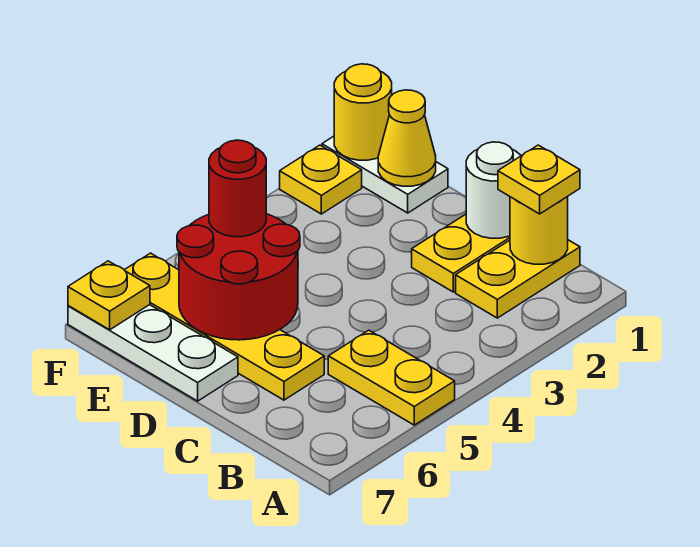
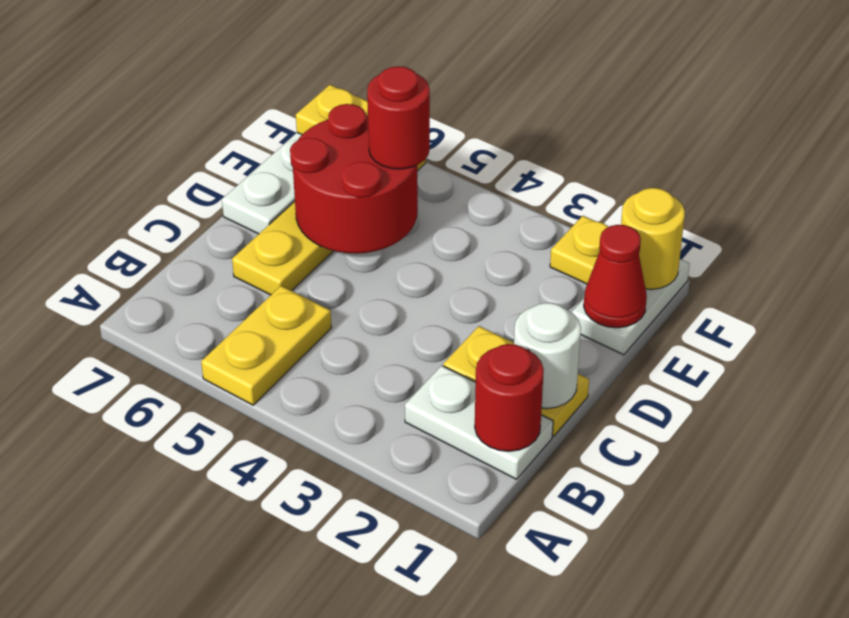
yellow plate B1:B2 level 1 -> white plate B1:B2 level 1
yellow round brick B1 level 2 -> red round brick B1 level 2
yellow plate B1 level 3 -> none
yellow cone E1 level 2 -> red cone E1 level 2

